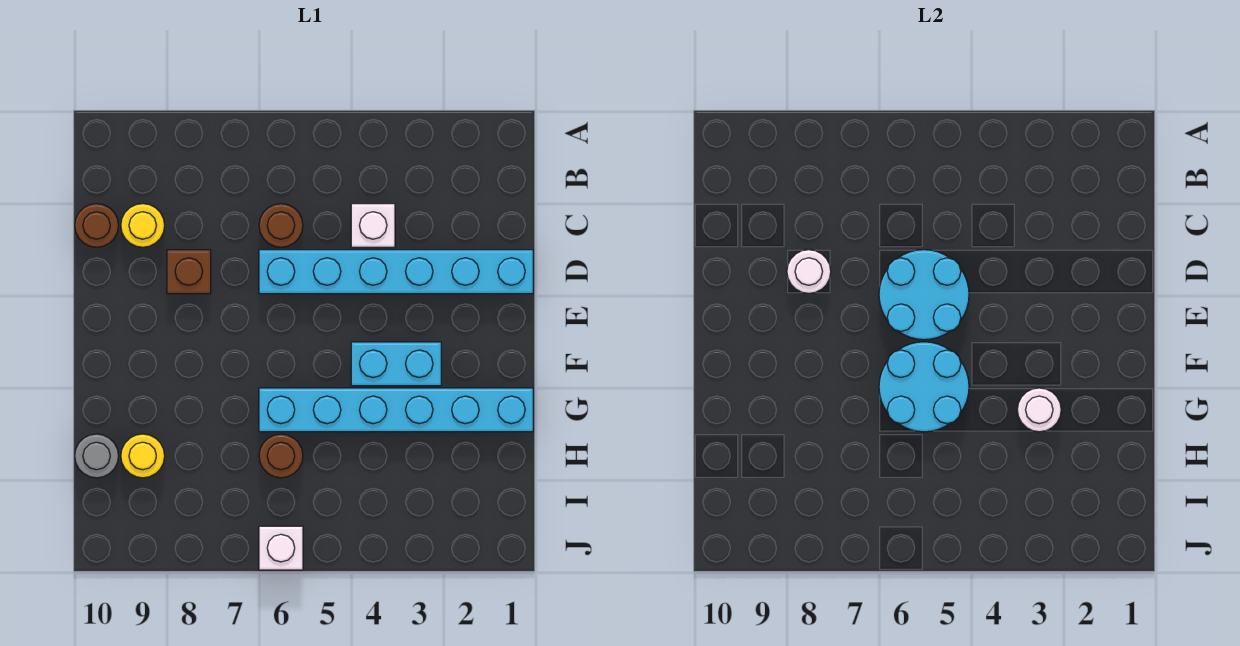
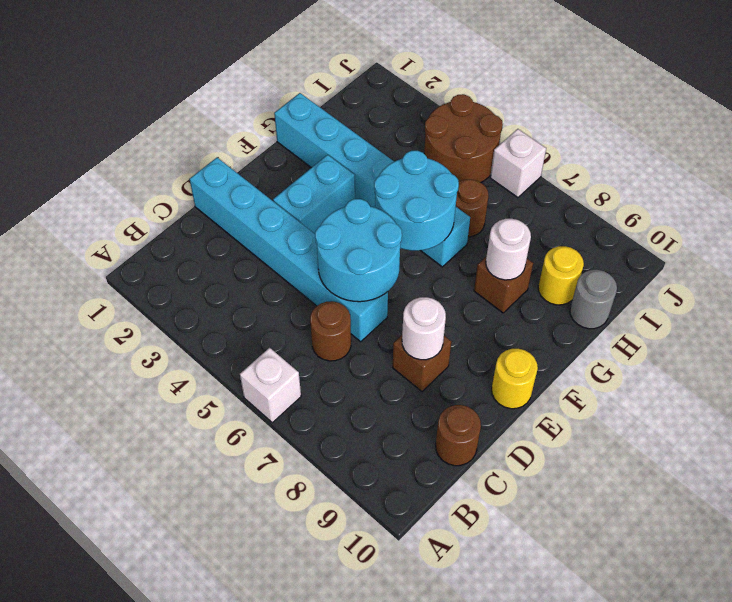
white brick C4 level 1 -> white brick A6 level 1
yellow round brick C9 level 1 -> yellow round brick E10 level 1
cyan brick F3:F4 level 1 -> cyan brick E3:F3 level 1
white round brick G3 level 2 -> white round brick G8 level 2
none -> brown brick G8 level 1
none -> brown round brick I4:J5 level 1

